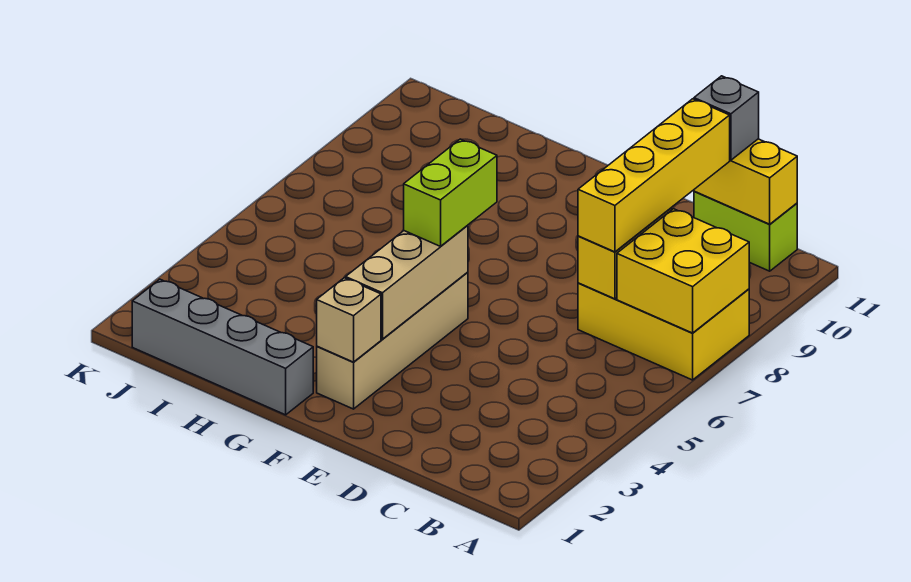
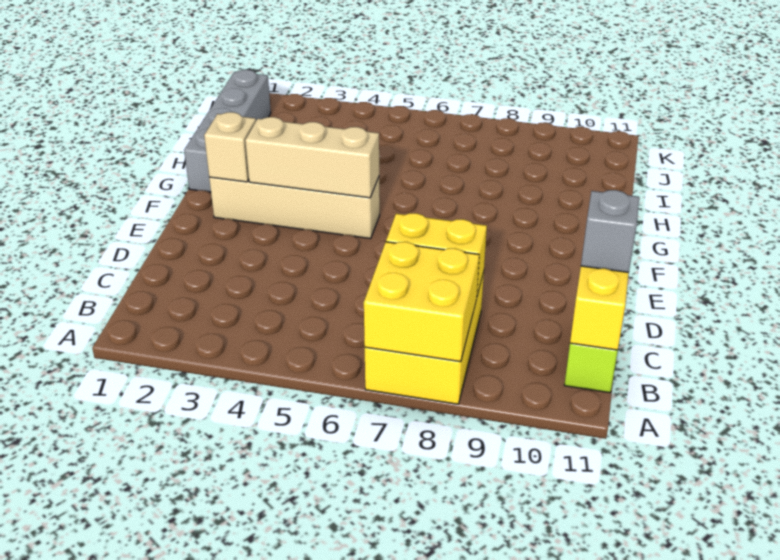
yellow brick C7:C10 level 3 -> none
lime brick F5:F6 level 3 -> none

